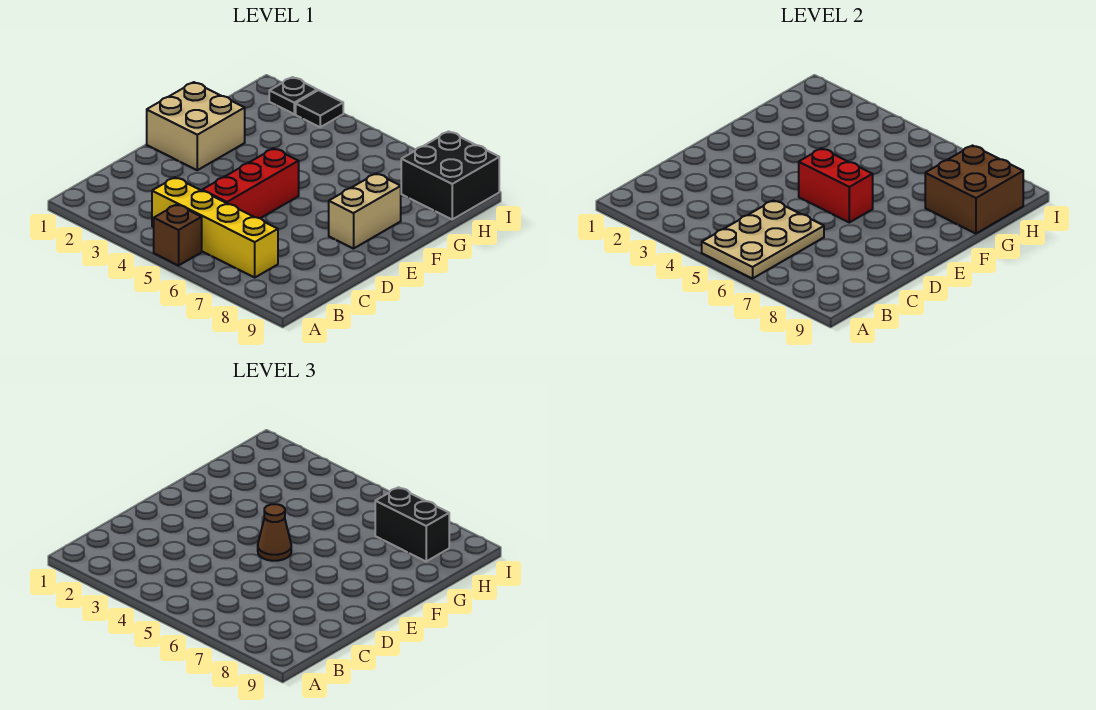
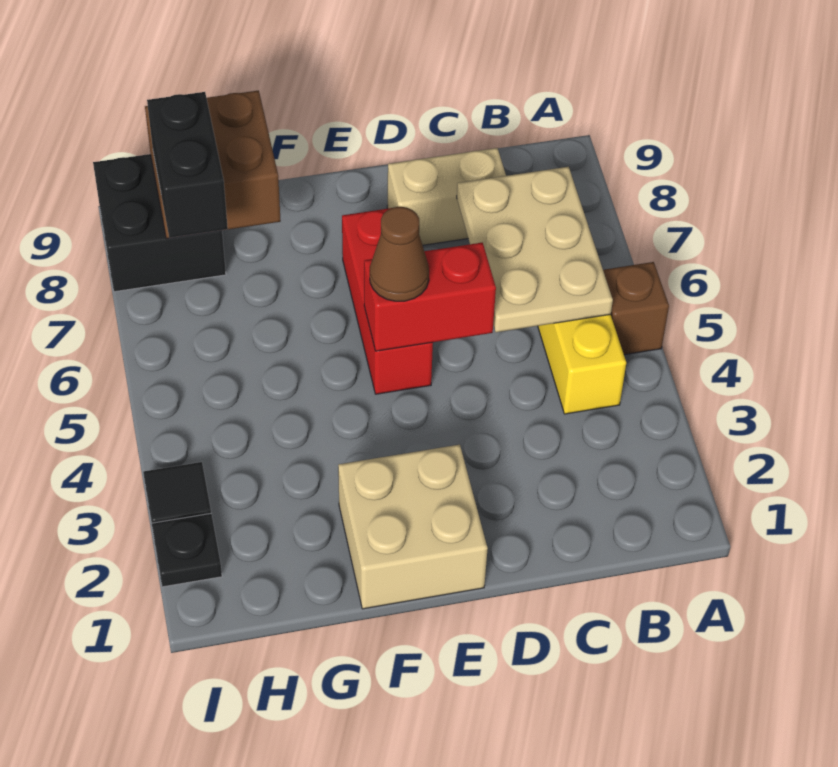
tan plate A5:C6 level 2 -> tan plate B5:C7 level 2
red brick C5:E5 level 1 -> red brick E5:E7 level 1
red brick E5:E6 level 2 -> red brick D5:E5 level 2
tan brick E8:F8 level 1 -> tan brick C8:D8 level 1

